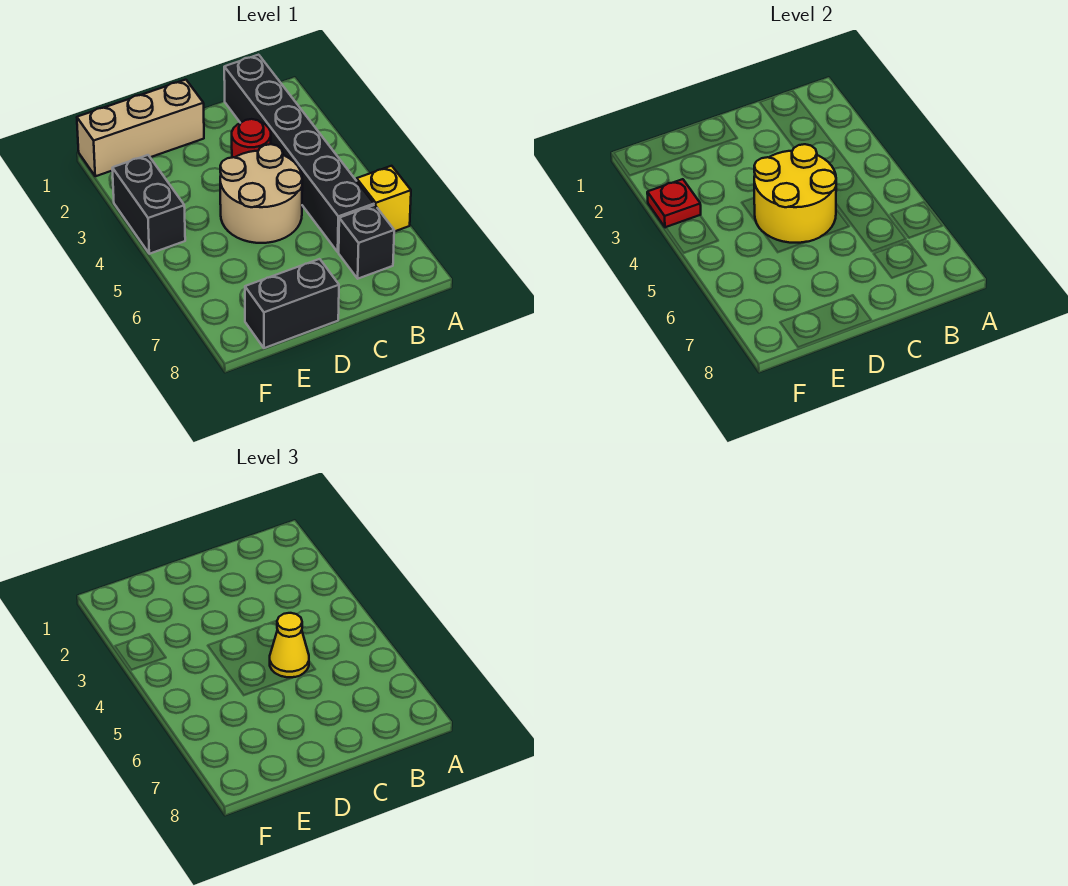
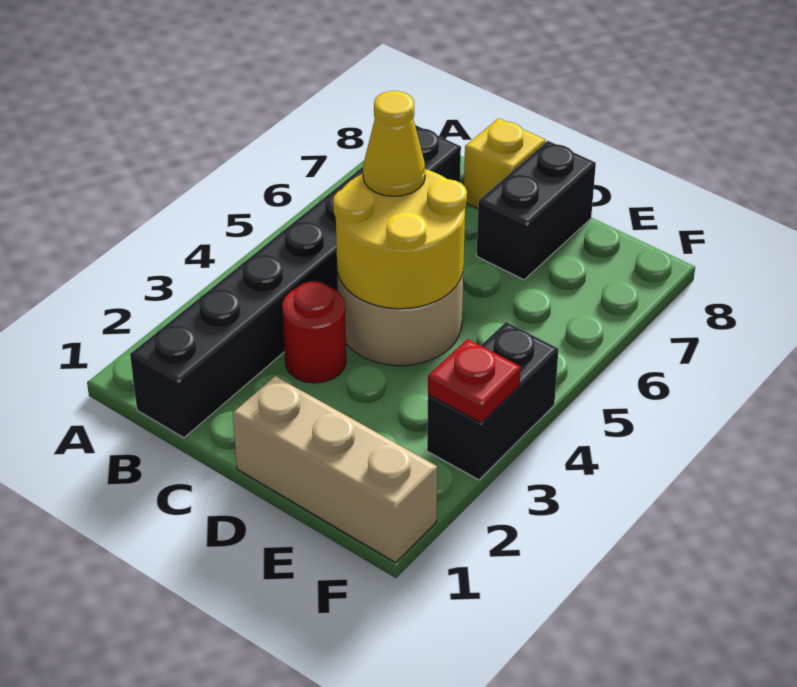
yellow brick A6 level 1 -> yellow brick C8 level 1
black brick D8:E8 level 1 -> black brick D7:D8 level 1

